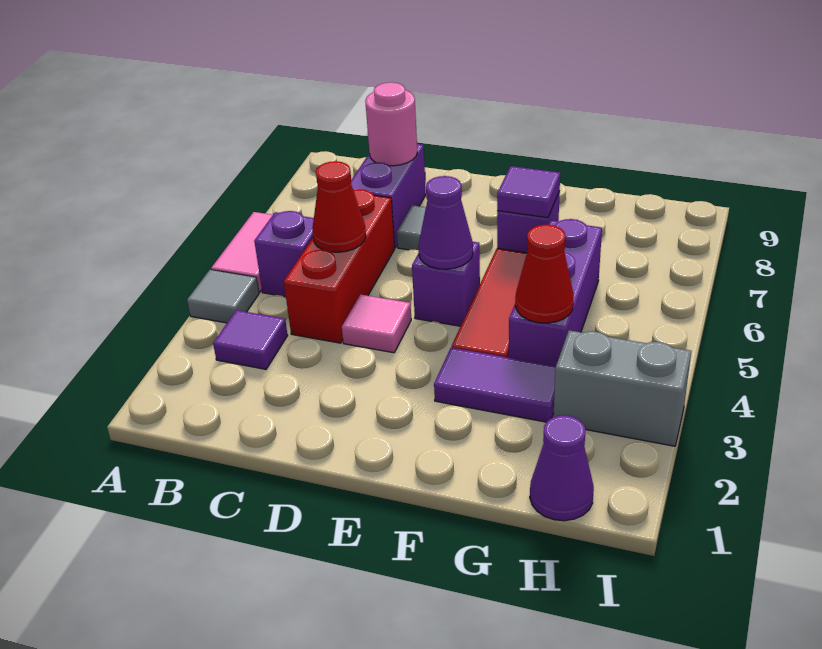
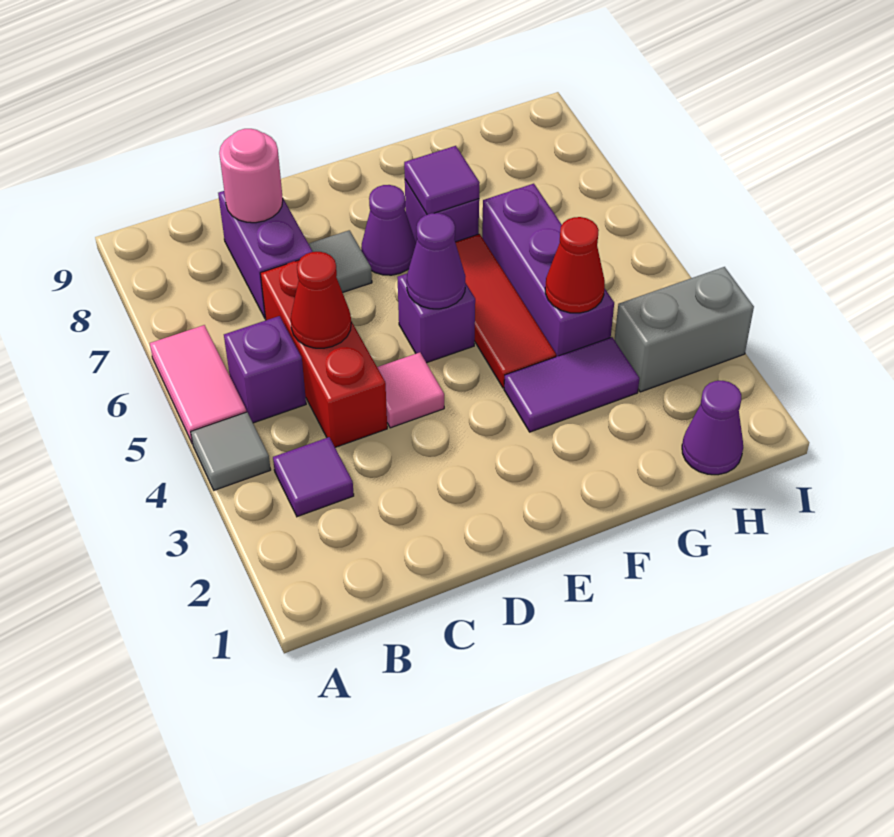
none -> purple cone E7 level 1

